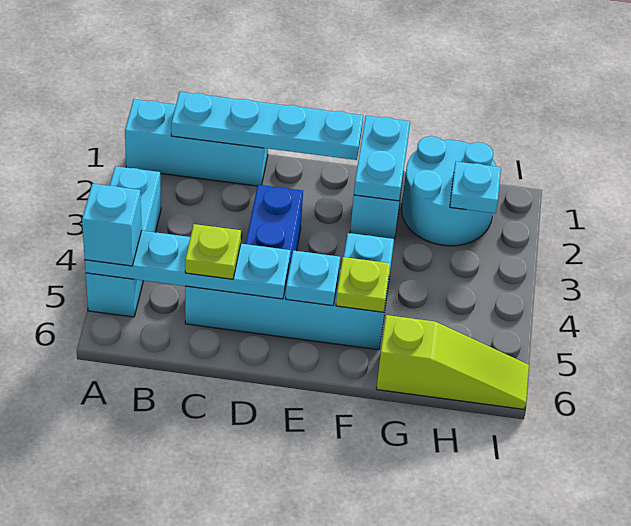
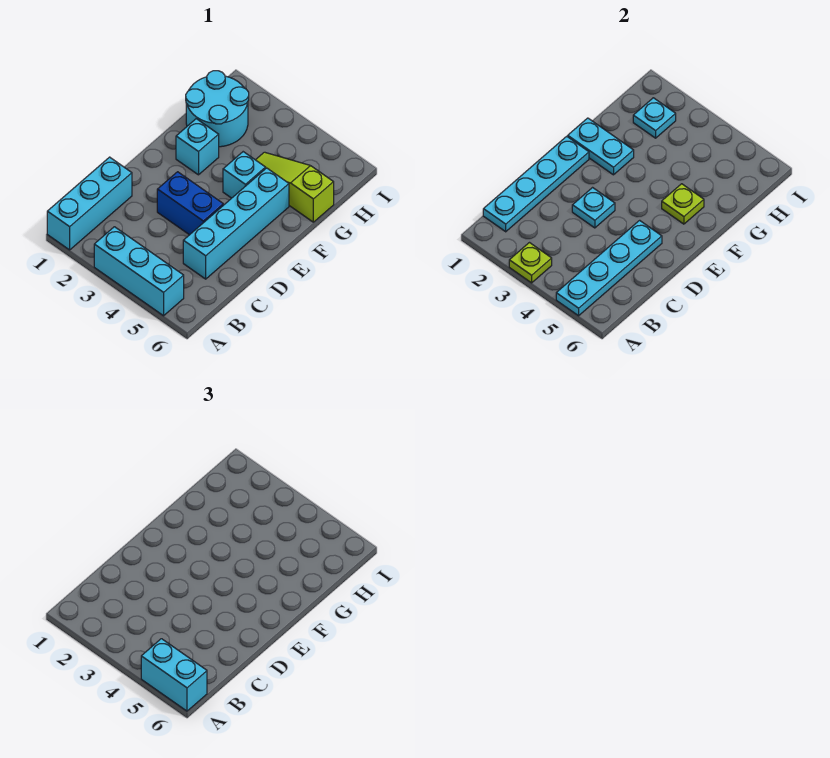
cyan brick A5 level 3 -> cyan brick A5:A6 level 3
lime plate C5 level 3 -> lime plate A3 level 2
cyan plate E5 level 2 -> cyan plate D3 level 2
lime slope G6:I6 level 1 top G -> lime slope G4:G6 level 1 top 6

